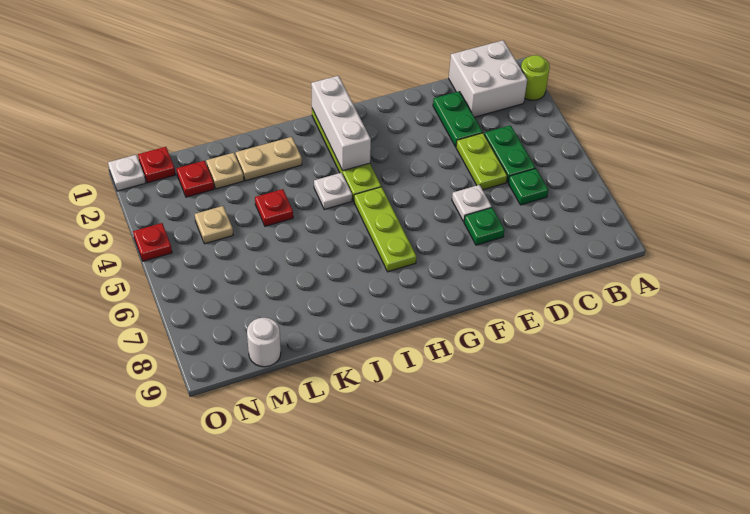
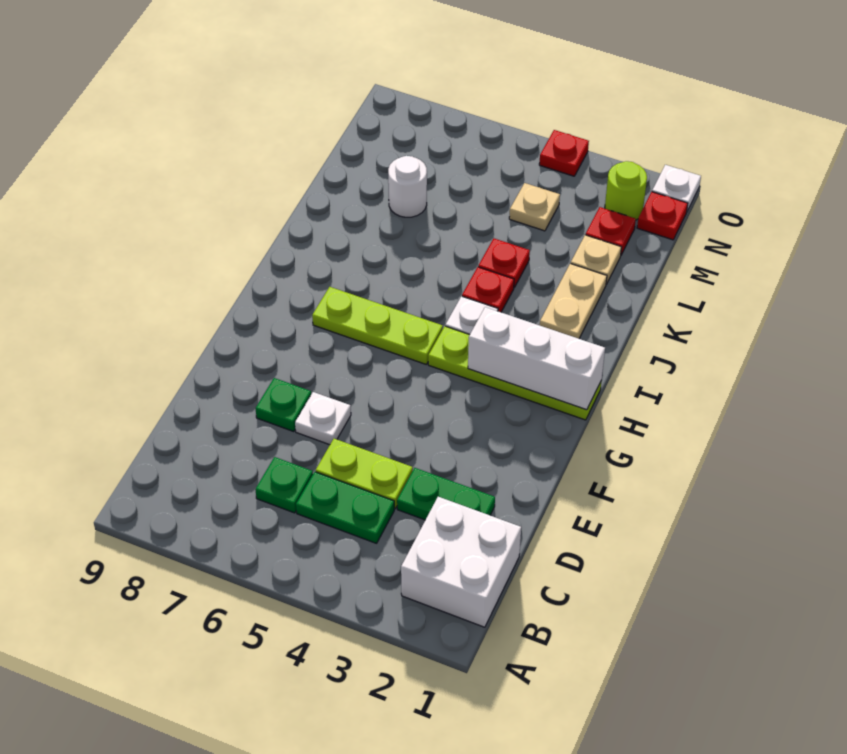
lime round brick A2 level 1 -> lime round brick N2 level 1
none -> red plate J4 level 1
white round brick M9 level 1 -> white round brick L7 level 1

